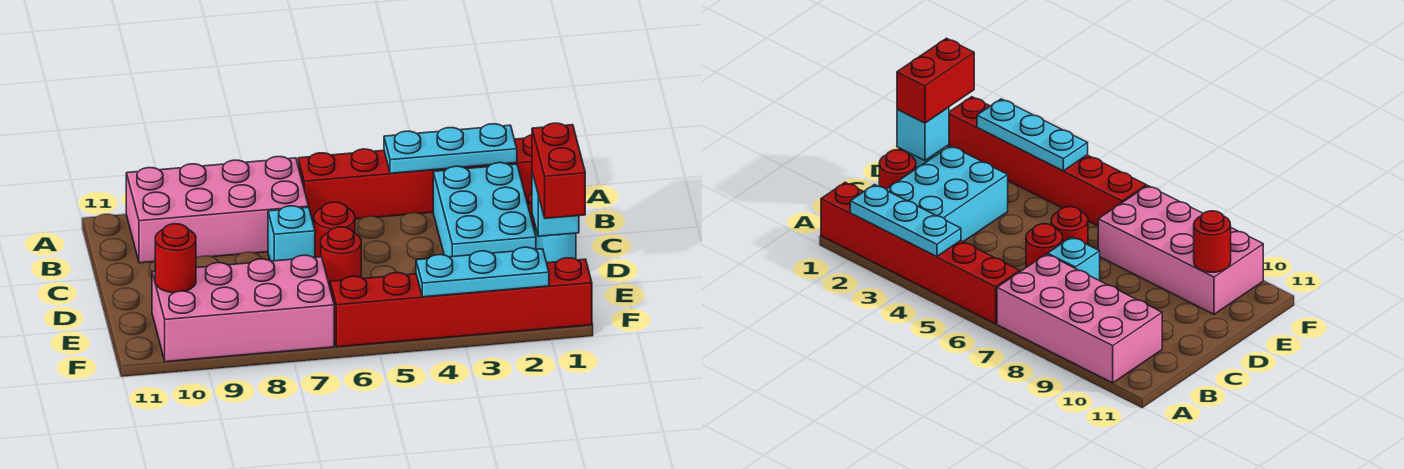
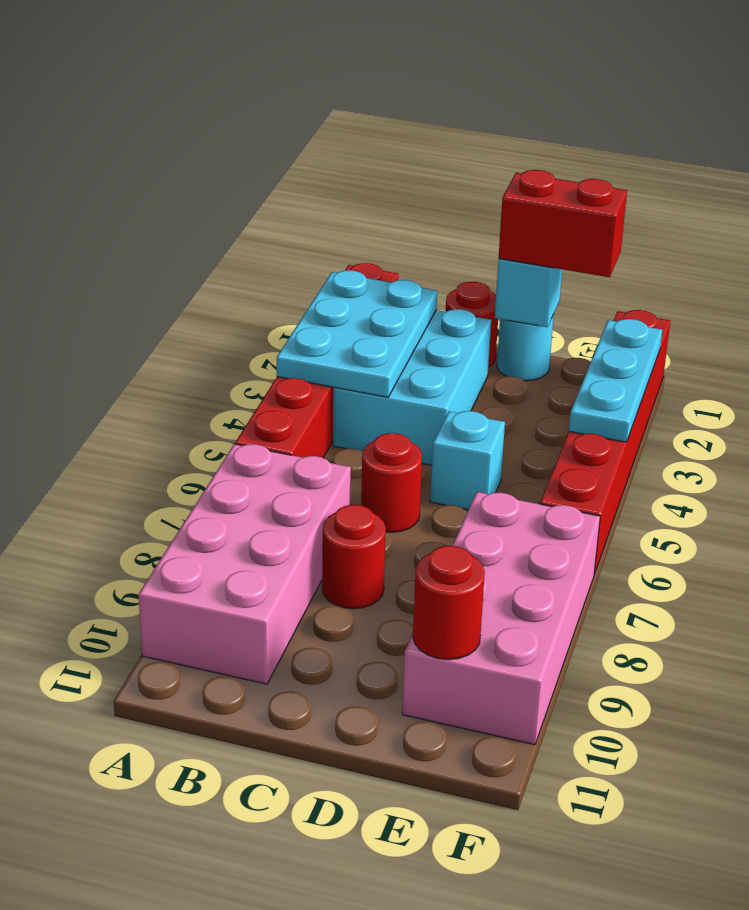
cyan plate A2:A4 level 2 -> cyan plate A2:B4 level 2
cyan brick B2:D3 level 1 -> cyan brick B2:C4 level 1
cyan brick C7 level 1 -> cyan brick D5 level 1
red round brick D6 level 1 -> red round brick C8 level 1

